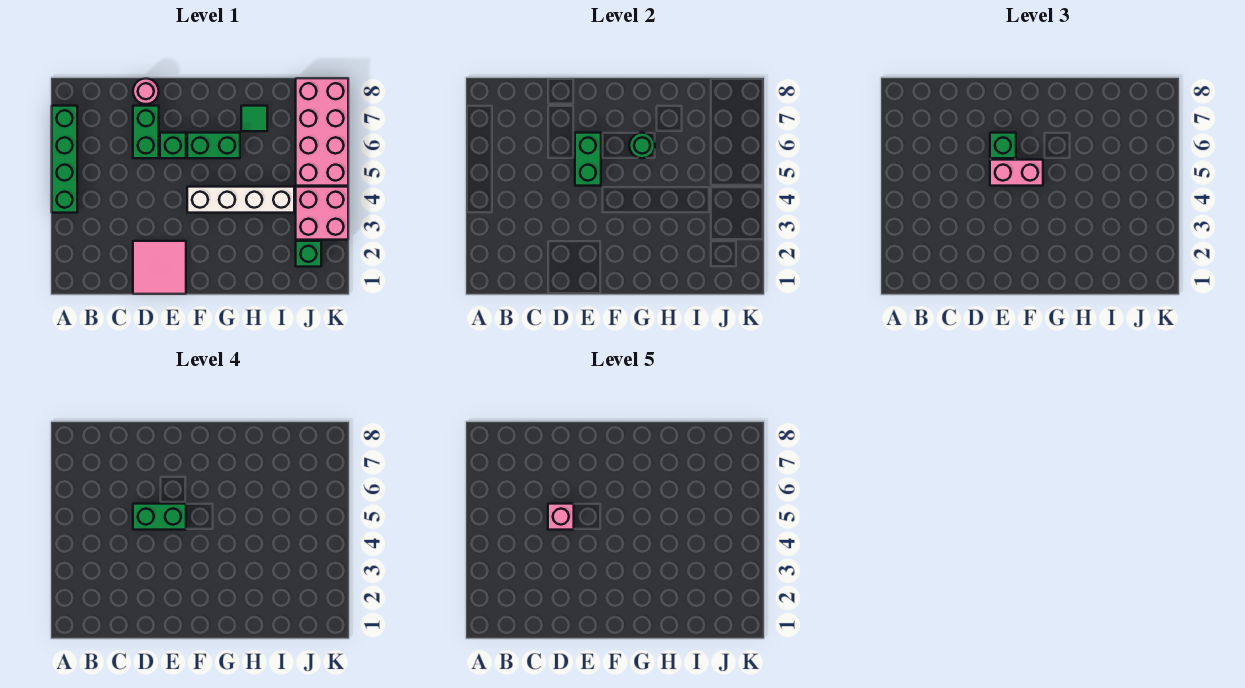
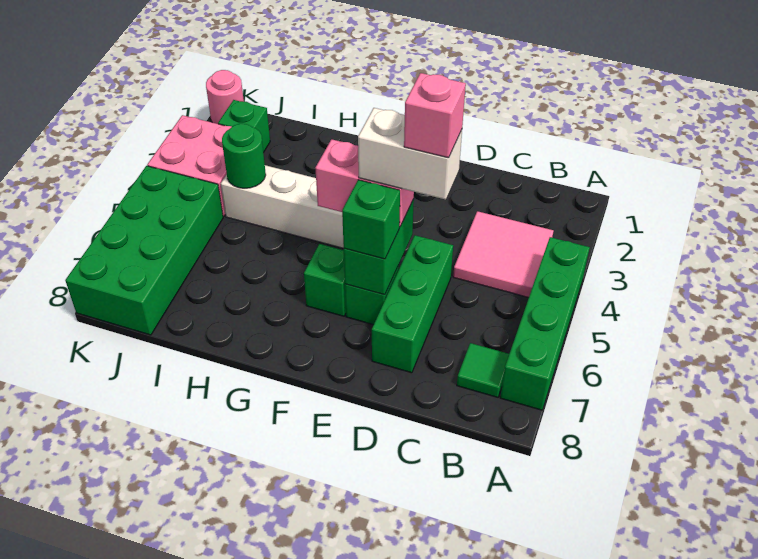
pink tile D1:E2 level 1 -> pink tile B3:C4 level 1
green brick D5:E5 level 4 -> white brick D5:E5 level 4
green brick D6:D7 level 1 -> green brick D5:D7 level 1
pink round brick D8 level 1 -> pink round brick K1 level 1
green brick F6:G6 level 1 -> green brick F6 level 1
green round brick G6 level 2 -> green round brick I4 level 2
green tile H7 level 1 -> green tile B7 level 1
pink brick J5:K8 level 1 -> green brick J5:K8 level 1

